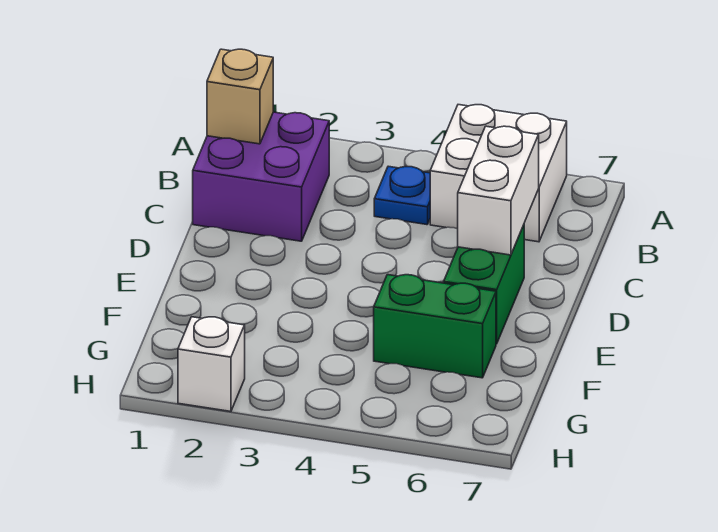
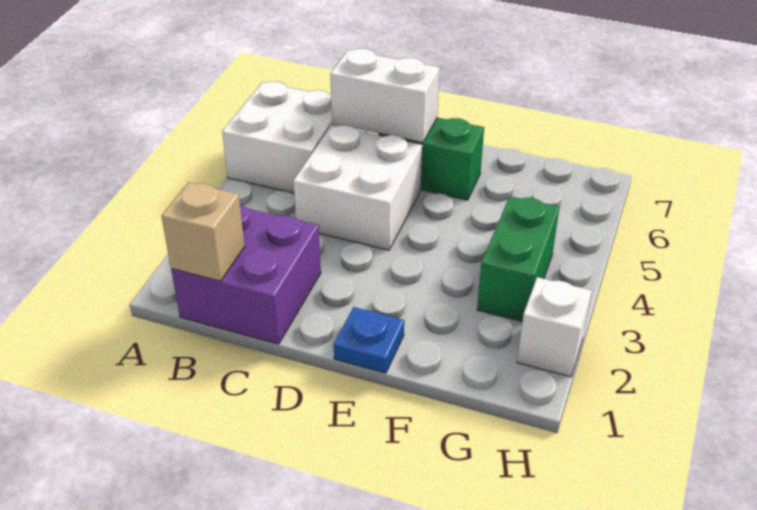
blue plate B4 level 1 -> blue plate E1 level 1
none -> white brick C4:D5 level 1
green brick F5:F6 level 1 -> green brick G3:G4 level 1

